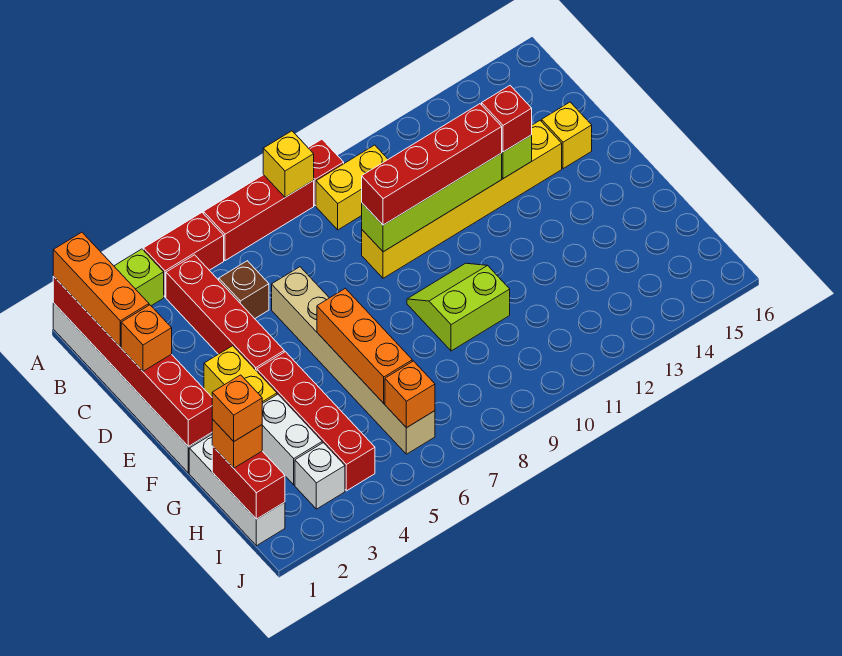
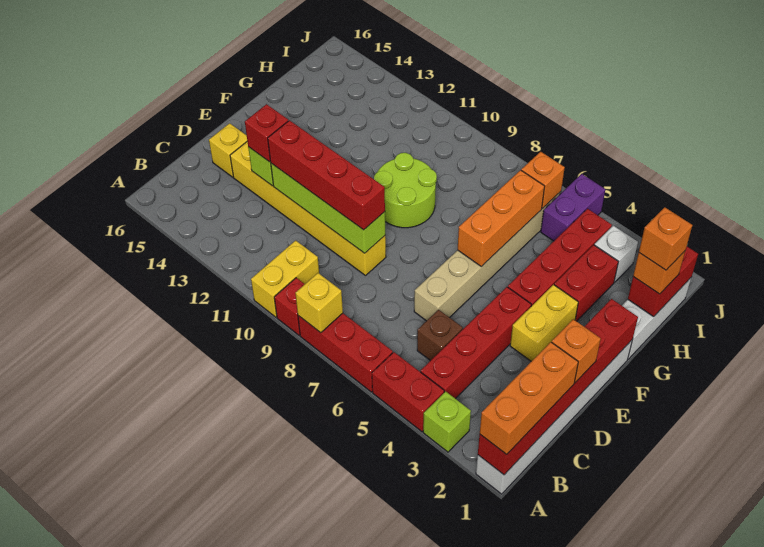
yellow brick B9:B10 level 1 -> yellow brick A10:B10 level 1
lime slope F9:G10 level 1 top G -> lime round brick F9:G10 level 1
white brick G3:H3 level 1 -> red brick G3:H3 level 1
none -> purple brick I5:J5 level 1

